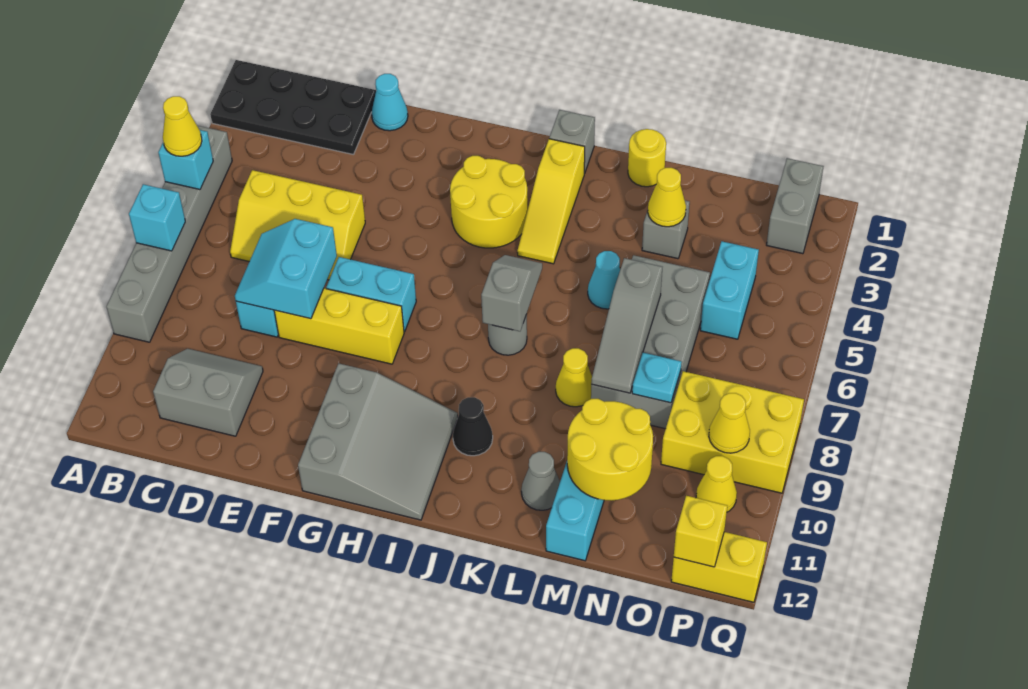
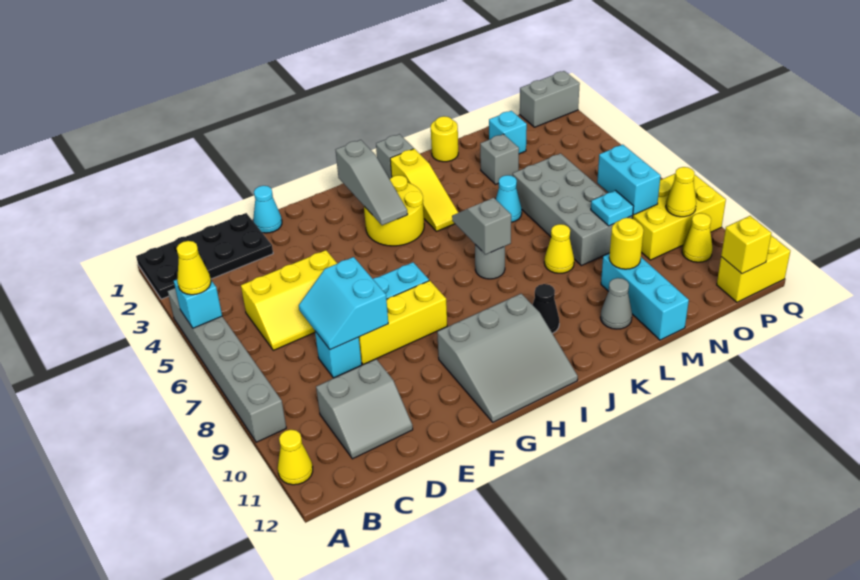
cyan brick A7 level 2 -> cyan brick N2 level 1
grey slope C10:D11 level 1 top 11 -> grey slope C10:D11 level 1 top 10
grey slope G10:I12 level 1 top G -> grey slope G10:I12 level 1 top 10
yellow cone M3 level 2 -> yellow cone A11 level 1
grey slope M6:M8 level 2 top 6 -> grey slope H2:H4 level 2 top 2
yellow round brick M10:N11 level 2 -> yellow round brick M10 level 2
cyan brick O4:O5 level 1 -> cyan brick O7:O8 level 2
grey brick P1:P2 level 1 -> grey brick P1:Q1 level 1

